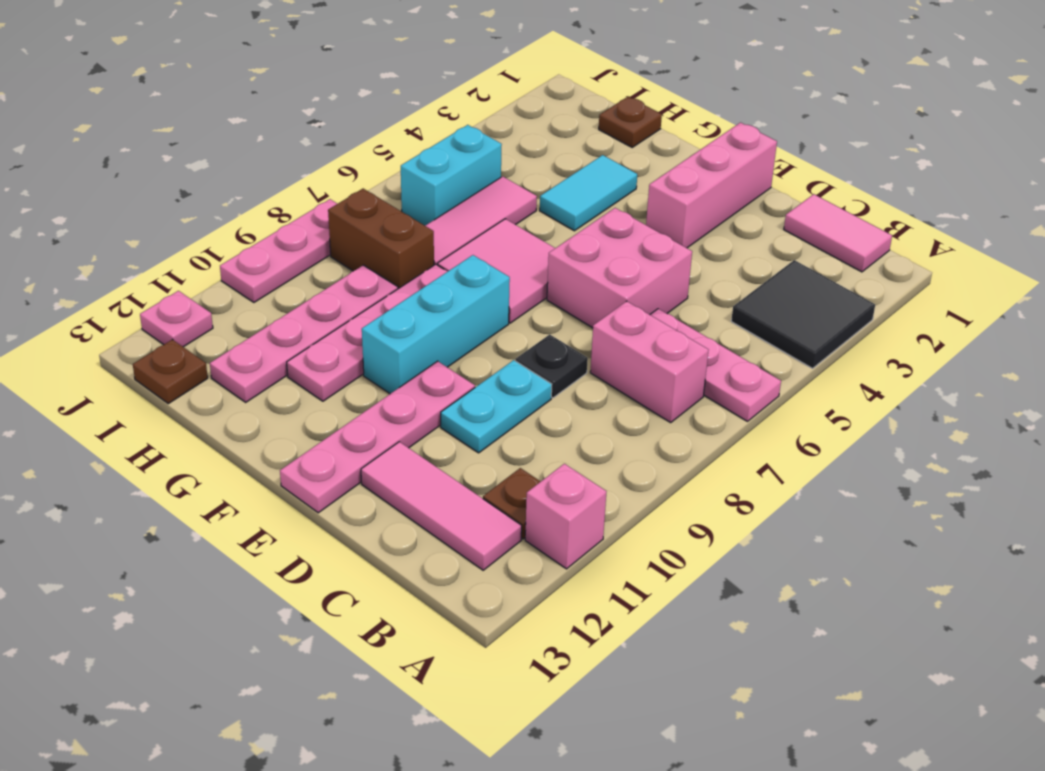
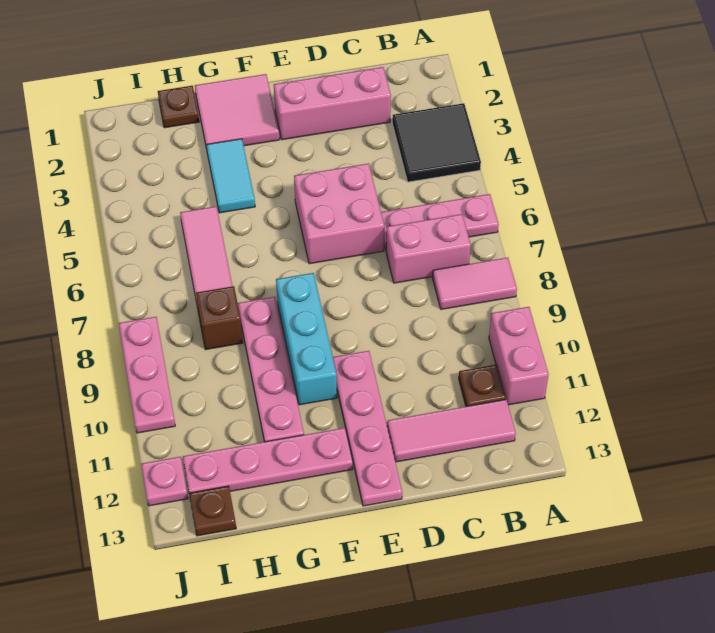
pink brick A11 level 1 -> pink brick A10:A11 level 1
pink tile B1:C1 level 1 -> pink tile A8:B8 level 1
black plate D8 level 1 -> none
cyan plate D9:D10 level 1 -> none
pink brick E1:E3 level 1 -> pink brick C2:E2 level 1
pink tile F6:G7 level 1 -> pink tile F1:G2 level 1
brown brick H8:I8 level 1 -> brown brick H8 level 1
pink plate H9:H12 level 1 -> pink plate F12:I12 level 1
cyan brick I5:I6 level 1 -> none

